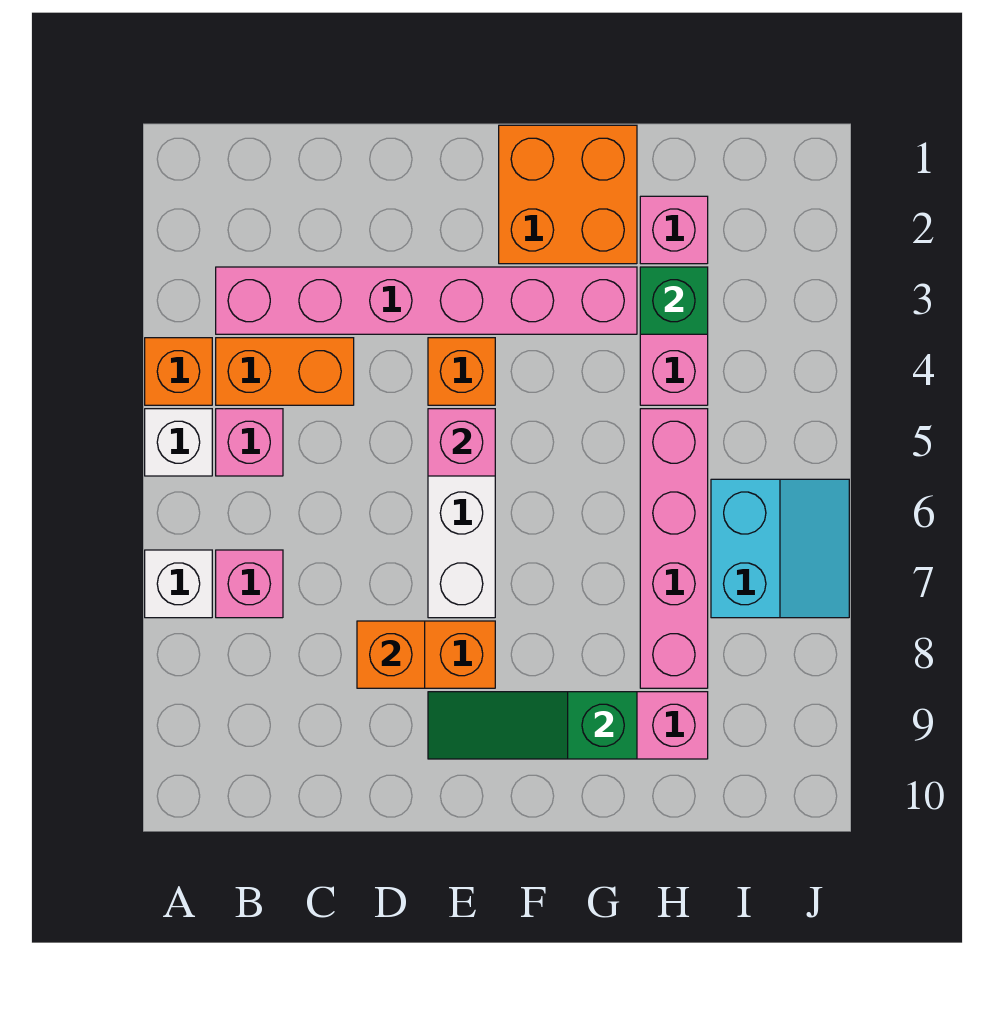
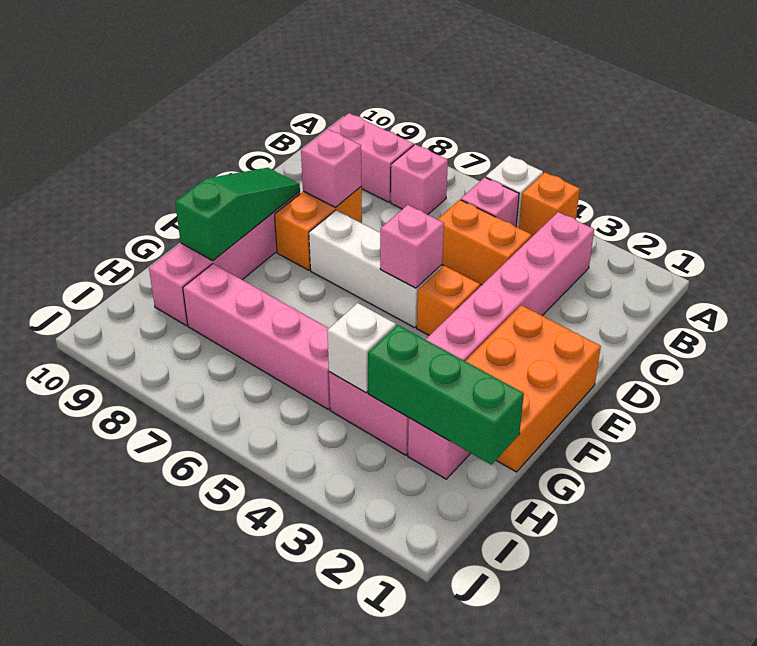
white brick A7 level 1 -> white brick H4 level 2
orange brick B4:C4 level 1 -> orange brick C4:C5 level 1
none -> pink brick B8:B9 level 1
orange brick D8 level 2 -> pink brick D8 level 2
orange brick F1:G2 level 1 -> orange brick E1:G2 level 1
green brick H3 level 2 -> green brick H1:H3 level 2
cyan slope I6:J7 level 1 top I -> none

